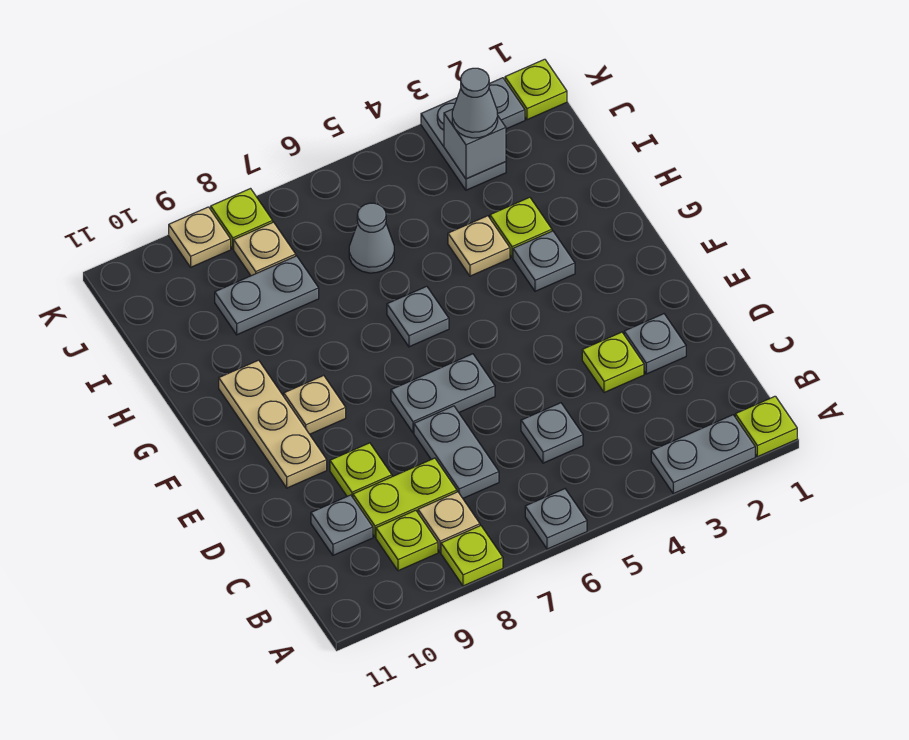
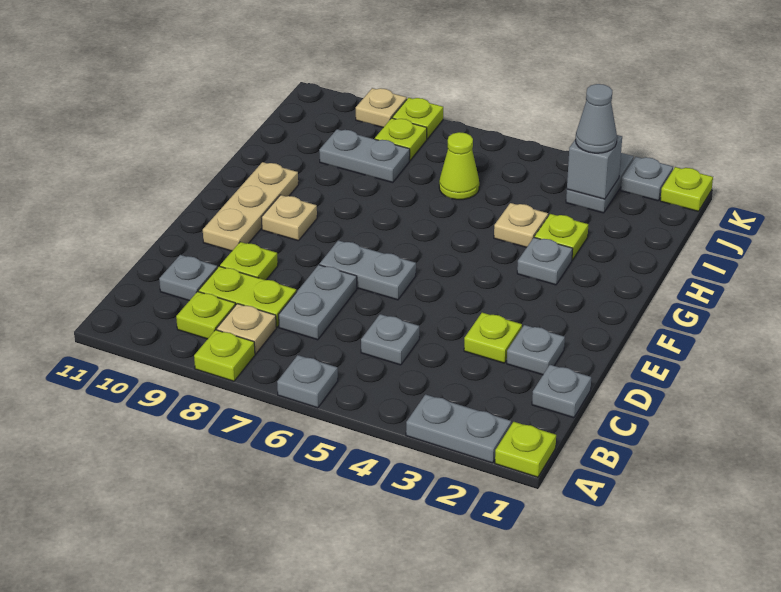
grey plate G6 level 1 -> grey plate C1 level 1
grey cone I6 level 1 -> lime cone I6 level 1
tan plate J8 level 1 -> lime plate J8 level 1

